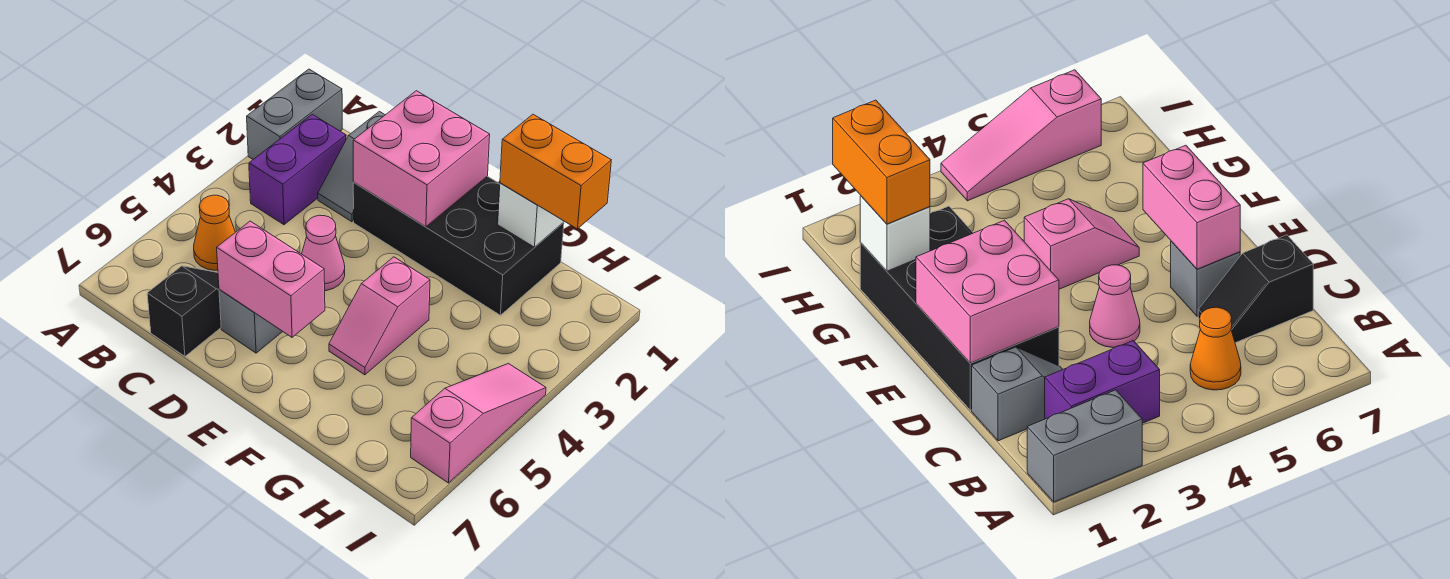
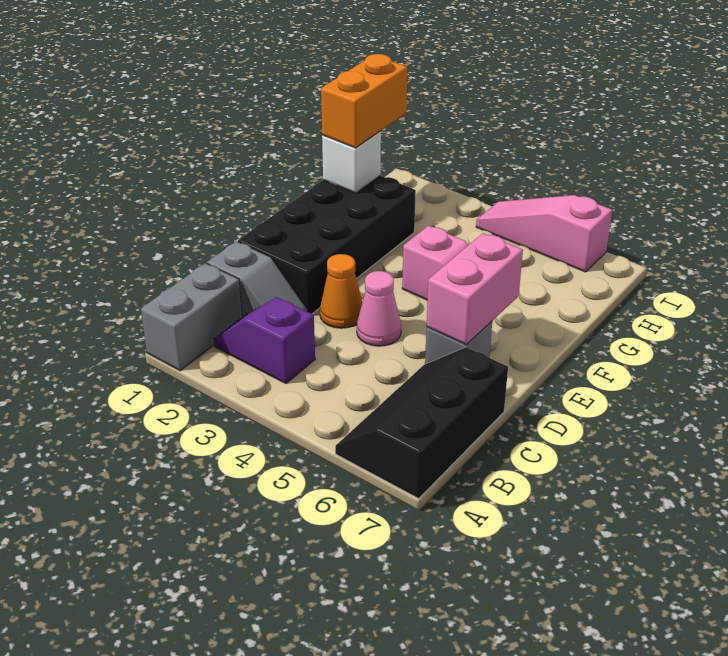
grey brick A1:A2 level 1 -> grey brick A1:B1 level 1
purple brick B2:B3 level 1 -> purple slope B2:B3 level 1 top 3
orange cone B5 level 1 -> orange cone D3 level 1
black slope C6:C7 level 1 top 7 -> black slope A6:C7 level 1 top 7
pink brick D1:E2 level 2 -> none

